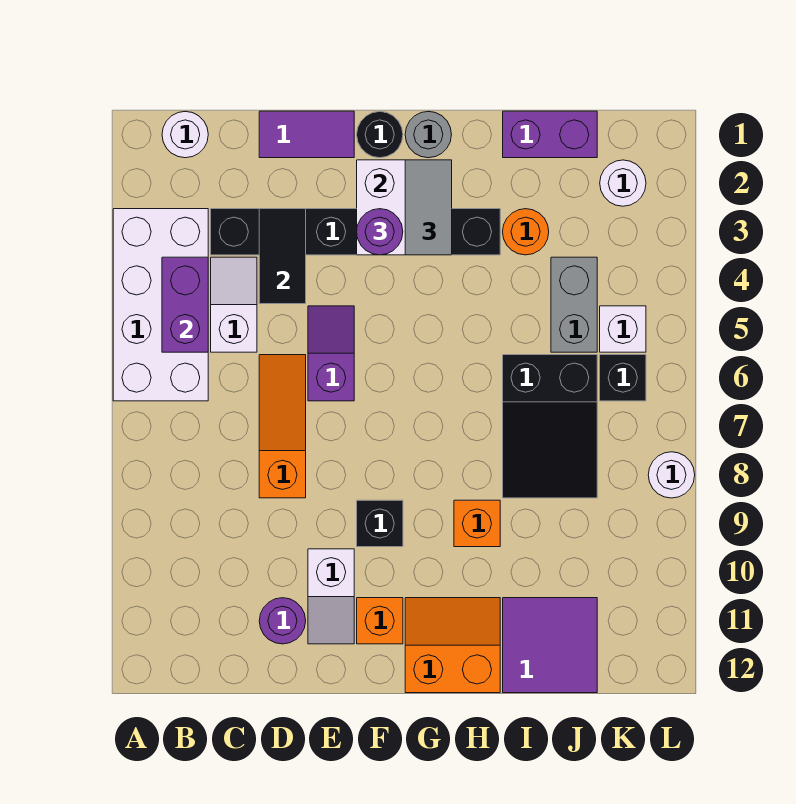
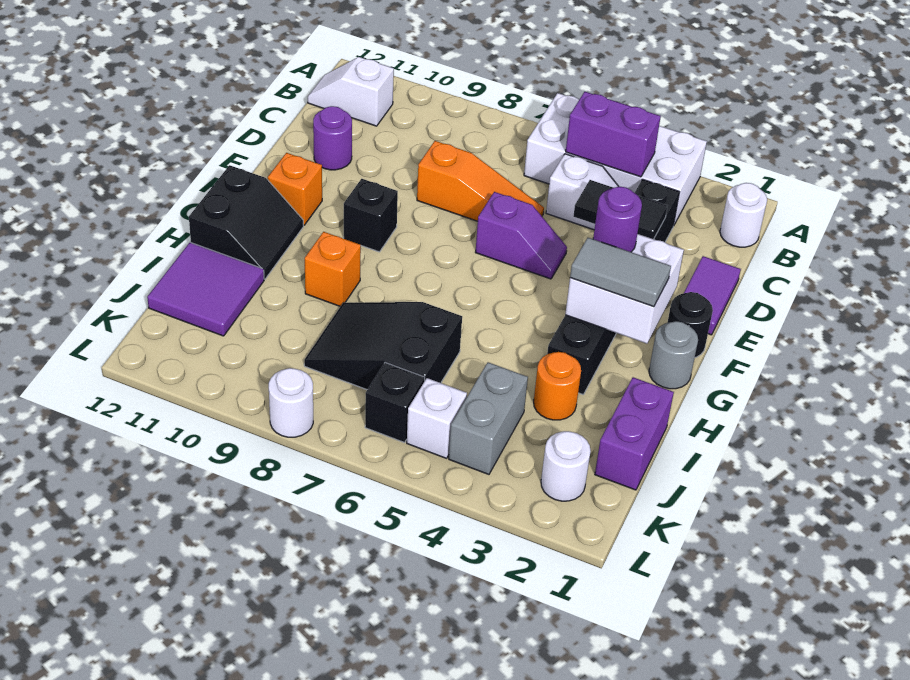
white slope E10:E11 level 1 top 10 -> white slope B11:B12 level 1 top 11
orange slope G11:H12 level 1 top 12 -> black slope G11:H12 level 1 top 12
grey brick J4:J5 level 1 -> grey brick J4:K4 level 1

